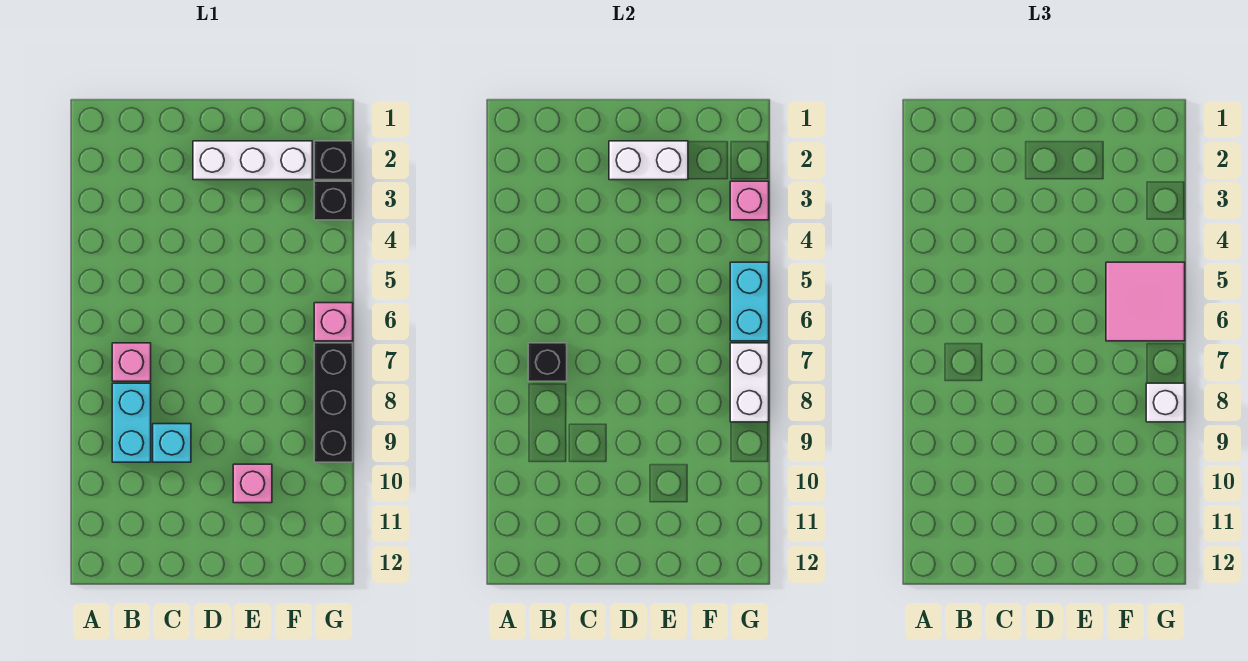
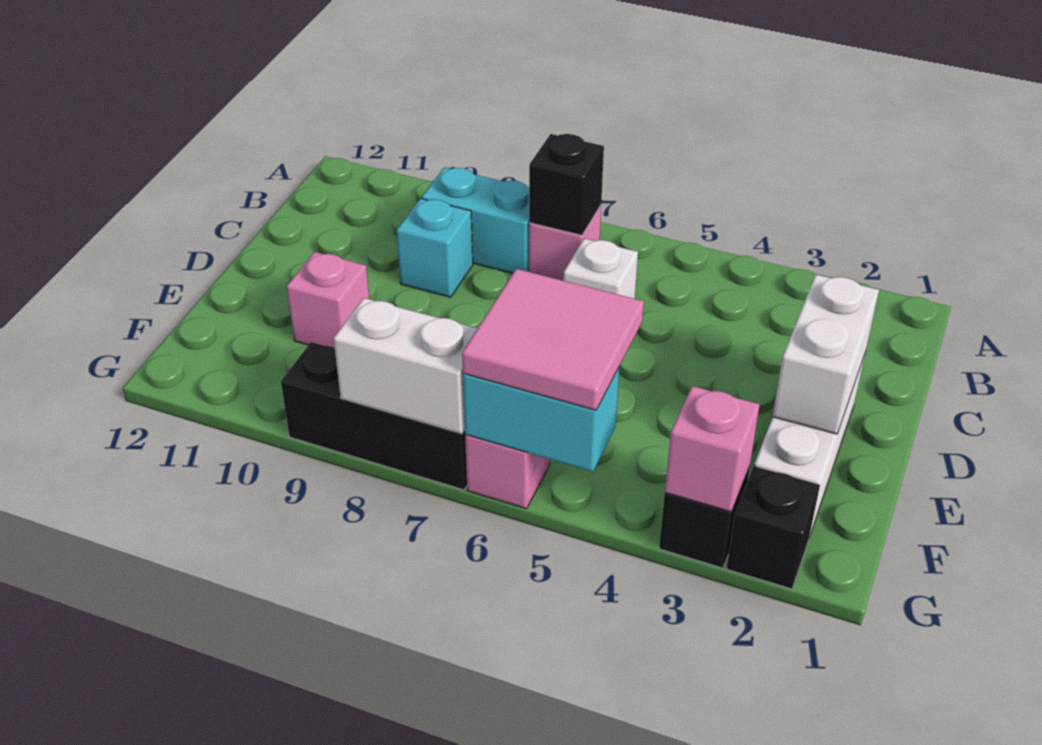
white brick G8 level 3 -> white brick C6 level 1

